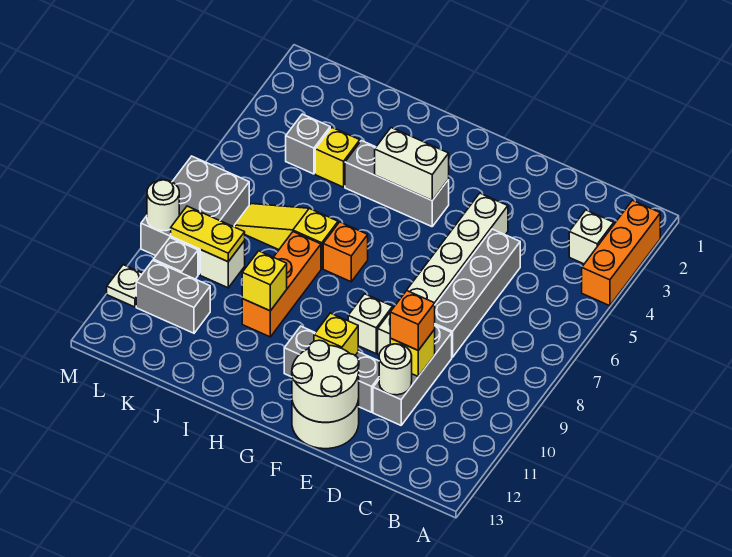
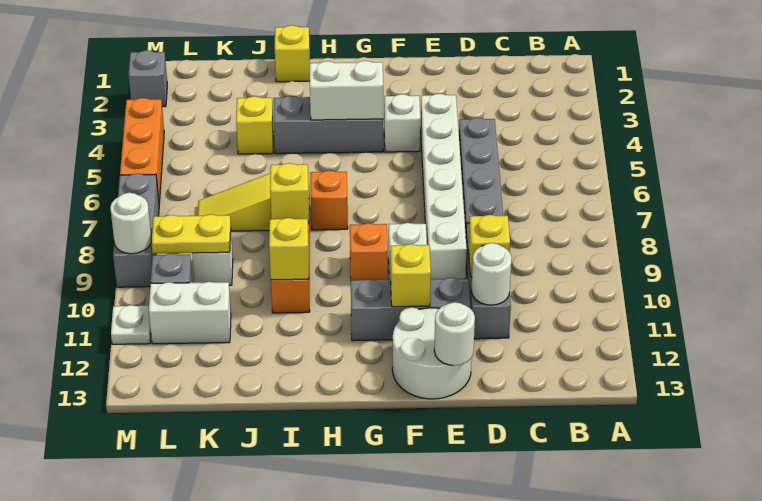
orange brick A2:A4 level 1 -> orange brick M4:M6 level 1
white brick B3 level 1 -> white brick F4 level 1
orange brick D10 level 3 -> orange brick G9 level 1
white round brick E12:F13 level 2 -> white round brick E13 level 2
none -> yellow brick I1 level 1
none -> yellow brick I8 level 2
grey brick K4 level 1 -> grey brick M2 level 1
grey brick K11:L11 level 1 -> white brick K11:L11 level 1
grey brick L7:M9 level 1 -> grey brick M7:M9 level 1

